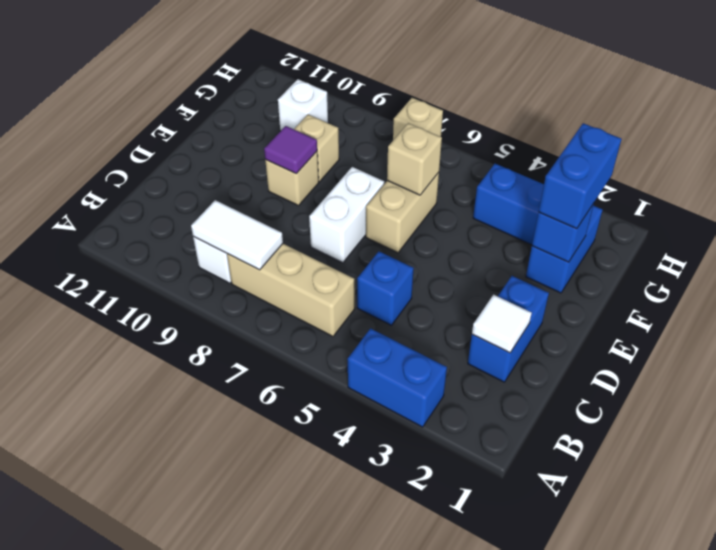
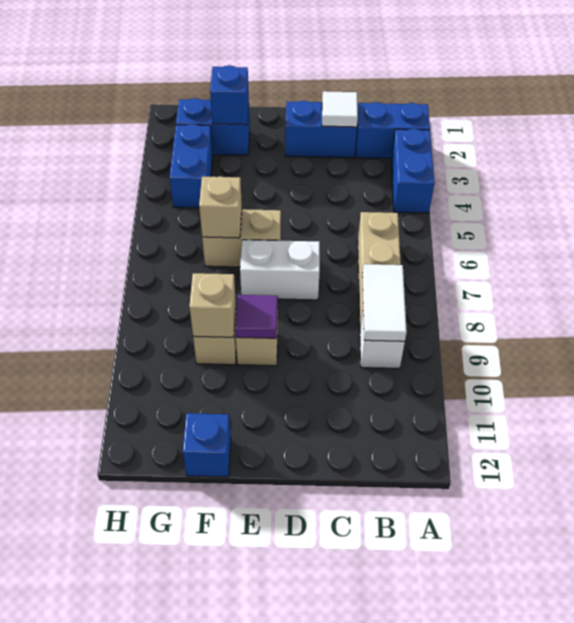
blue brick C5 level 1 -> blue brick F12 level 1
blue brick F2:G2 level 3 -> blue brick A2:B2 level 1
white brick G10 level 1 -> none
tan brick H7 level 1 -> tan brick F9 level 2

